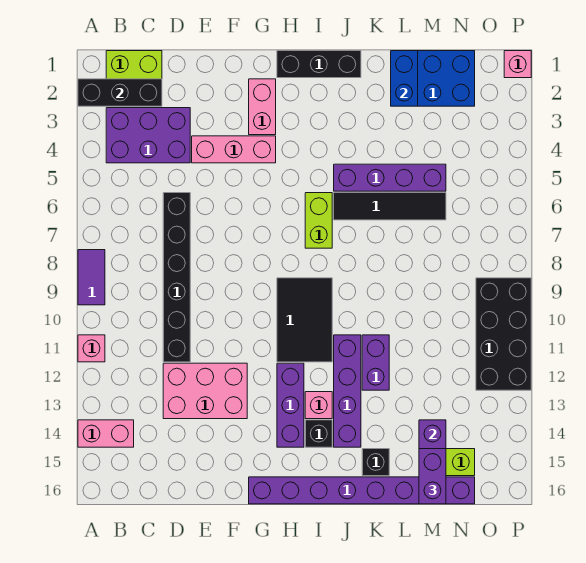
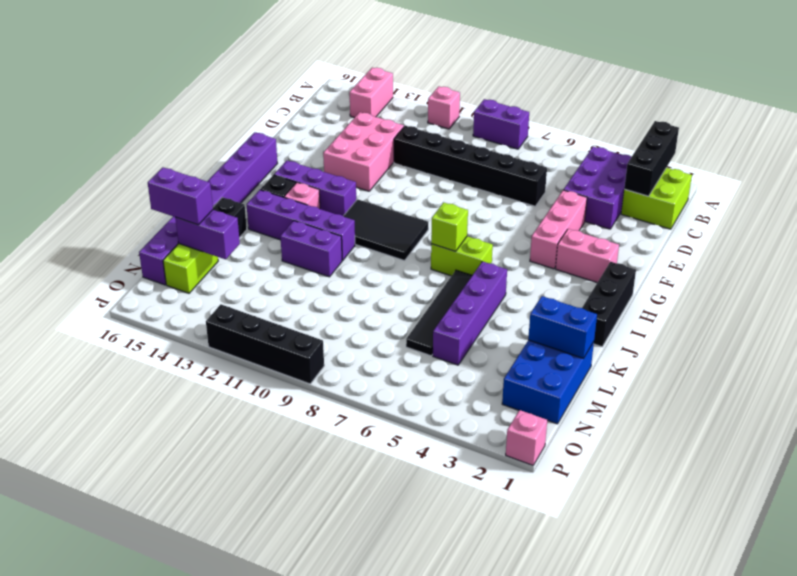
purple tile A8:A9 level 1 -> purple brick A8:A9 level 1
none -> lime brick I7 level 2
black brick O9:P12 level 1 -> black brick P9:P12 level 1

